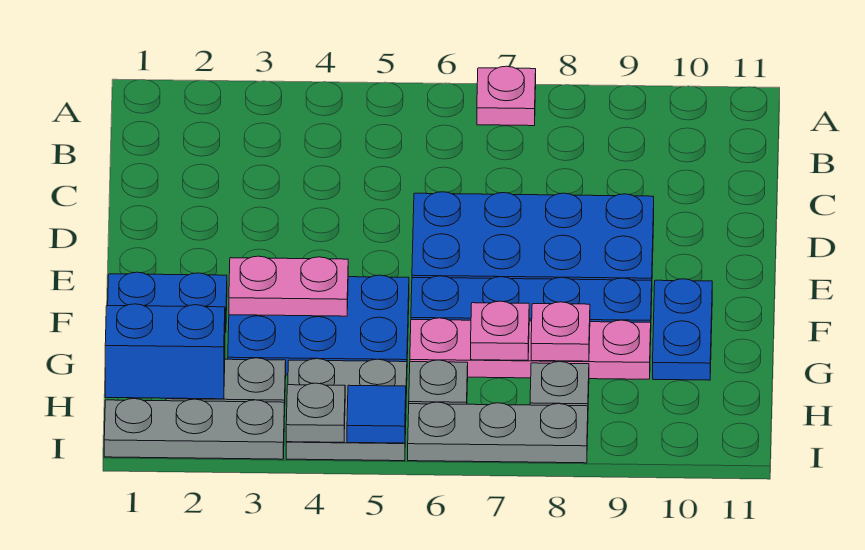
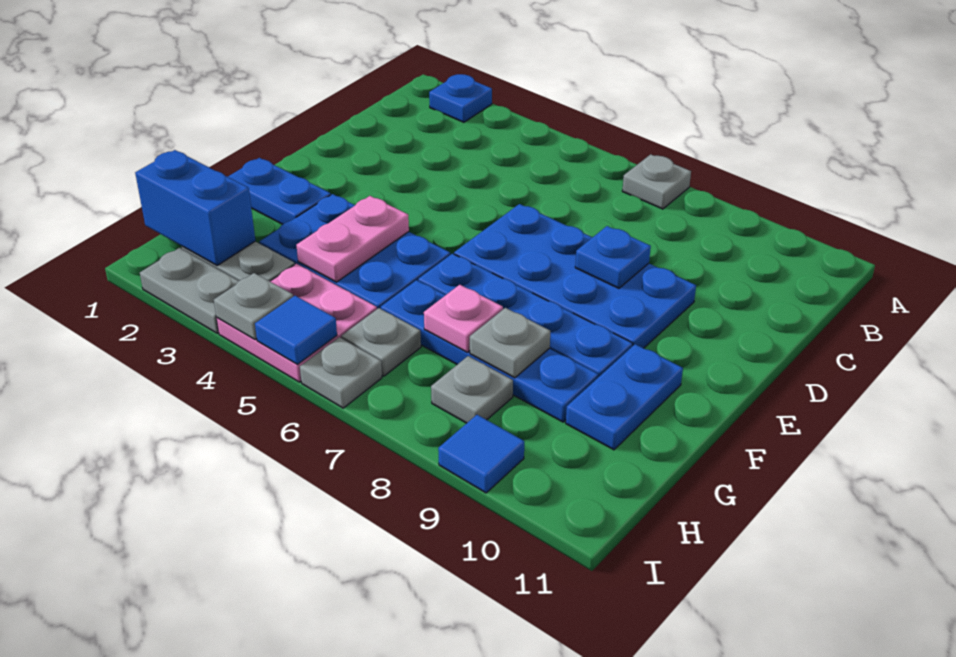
none -> blue plate A2 level 1
pink plate A7 level 1 -> grey plate A7 level 1
none -> blue plate D8 level 2
pink plate F3:F4 level 2 -> pink plate F4:G4 level 2
pink plate G6:G9 level 1 -> blue plate G6:G9 level 1
pink plate G8 level 2 -> grey plate G8 level 2
grey plate H4:I5 level 1 -> pink plate H4:I5 level 1
grey plate I1:I3 level 1 -> grey plate I2:I3 level 1
grey plate I6:I8 level 1 -> grey plate I6 level 1
none -> blue tile I9 level 1

